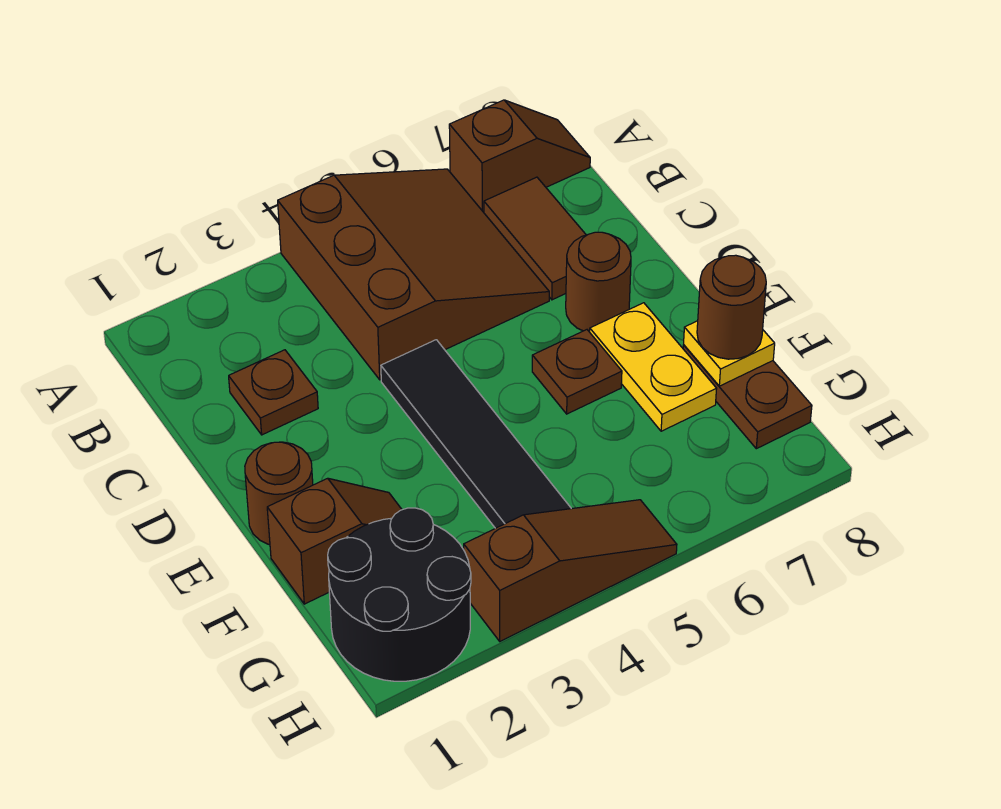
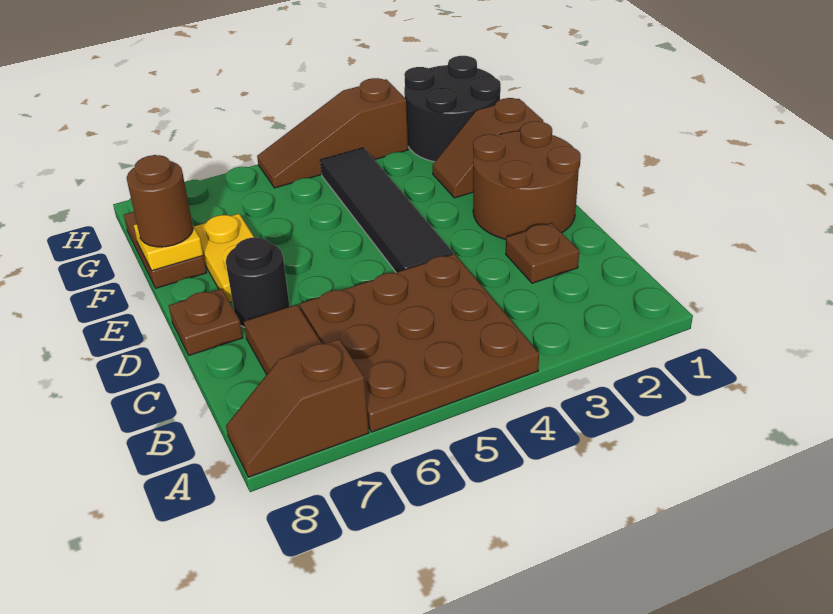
brown slope A4:C6 level 1 top 4 -> brown plate A4:C6 level 1
brown round brick D7 level 1 -> black round brick D7 level 1
brown round brick E1 level 1 -> brown round brick D1:E2 level 1
brown plate E6 level 1 -> brown plate D8 level 1

